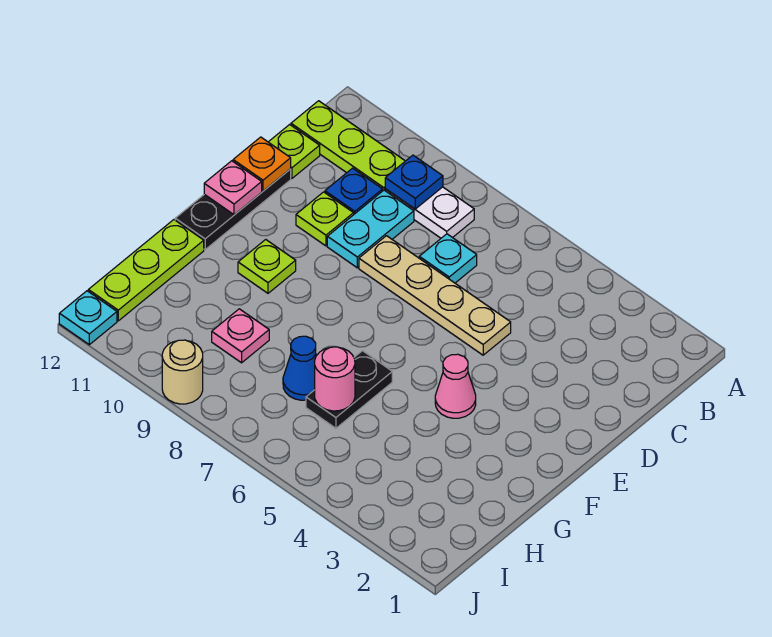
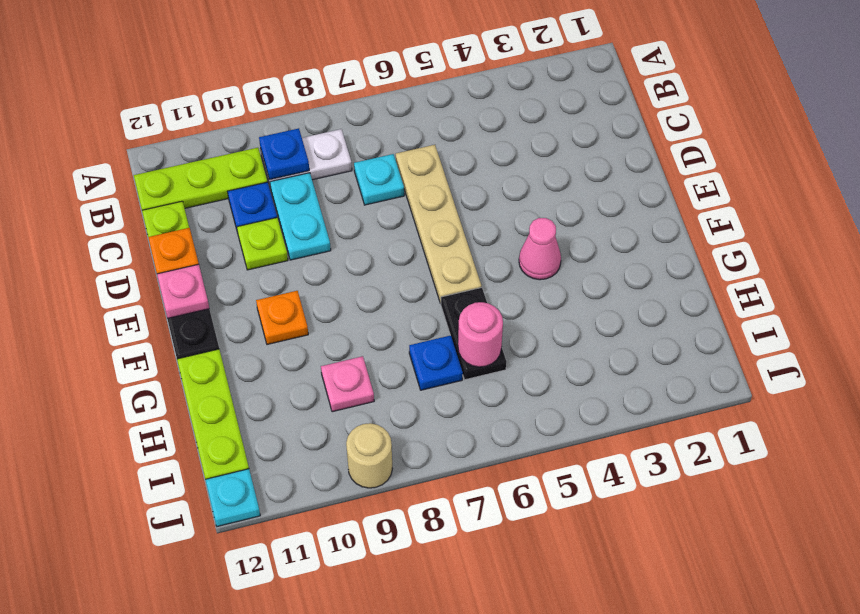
tan plate D5:D8 level 1 -> tan plate C6:F6 level 1
lime plate F10 level 1 -> orange plate F10 level 1
blue cone H7 level 1 -> blue plate H7 level 1

